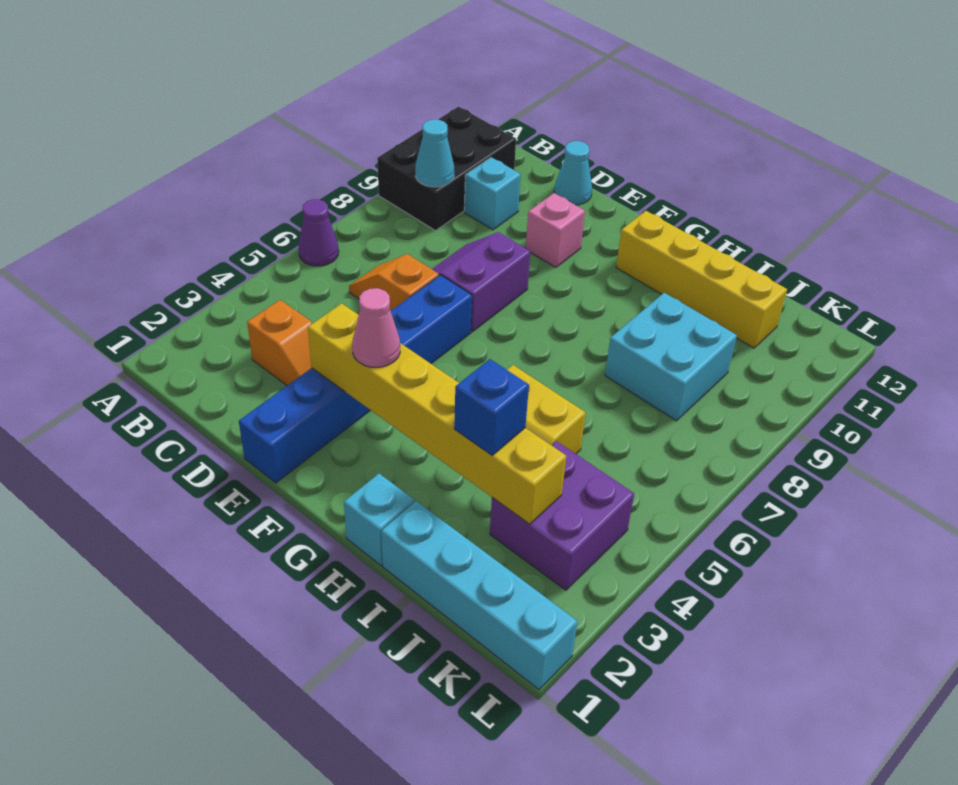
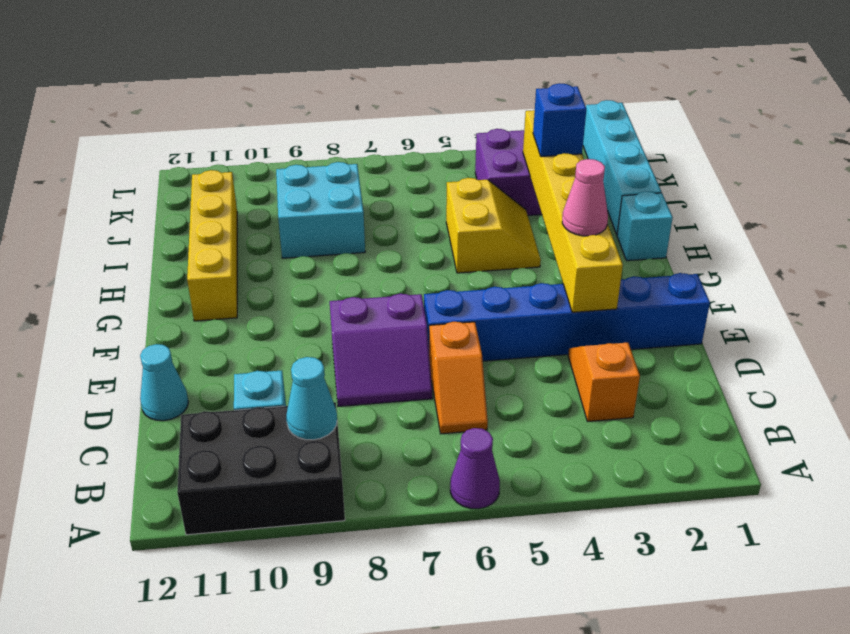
pink brick E10 level 1 -> none

